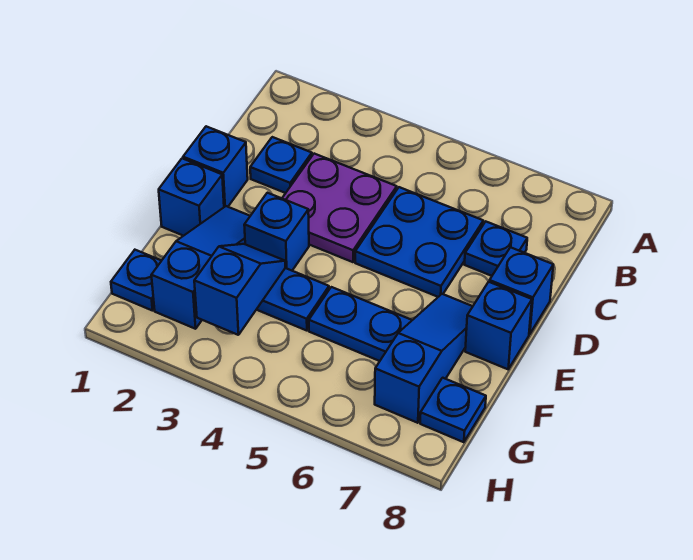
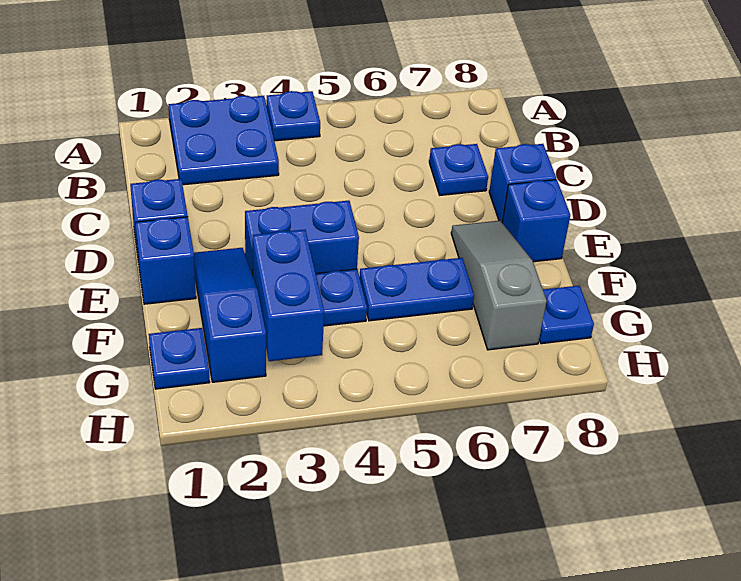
blue plate C2 level 1 -> blue plate A4 level 1
purple plate C3:D4 level 1 -> none
blue plate C5:D6 level 1 -> blue plate A2:B3 level 1
blue brick E3 level 1 -> blue brick E3:E4 level 1
blue slope E7:G7 level 1 top G -> grey slope E7:G7 level 1 top G
blue slope F3:G3 level 2 top G -> blue brick F3:G3 level 2

